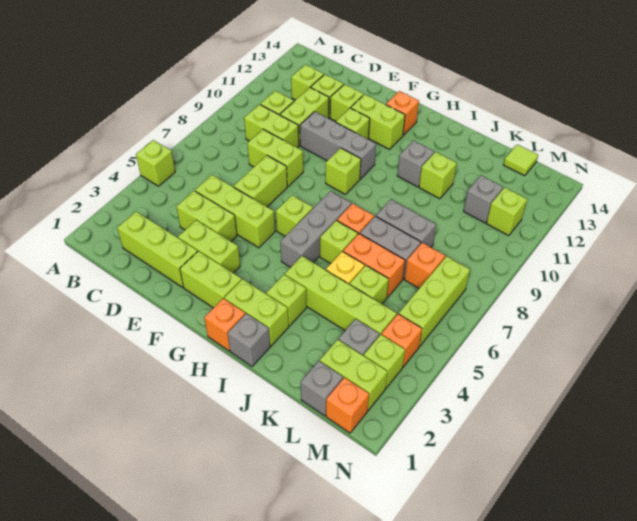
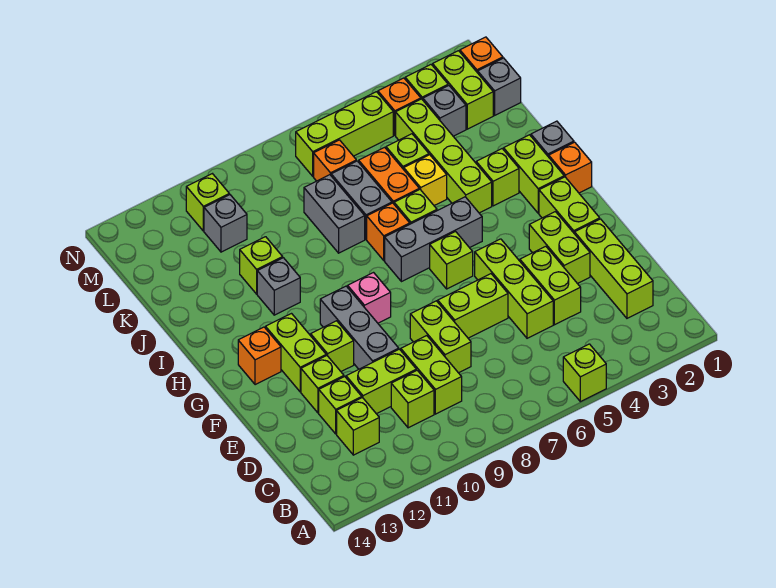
lime brick G9 level 1 -> pink brick G9 level 1
lime tile L14 level 1 -> none

